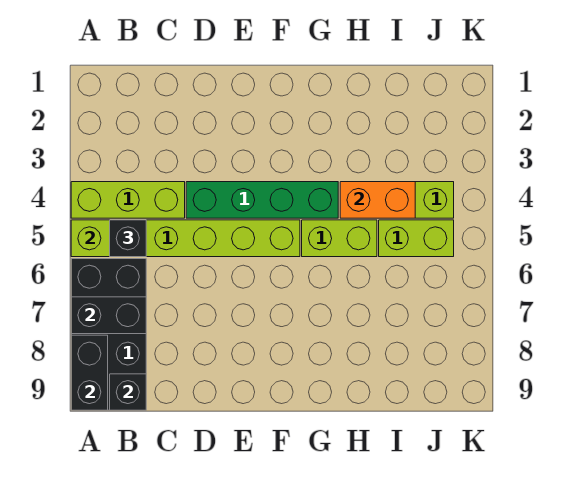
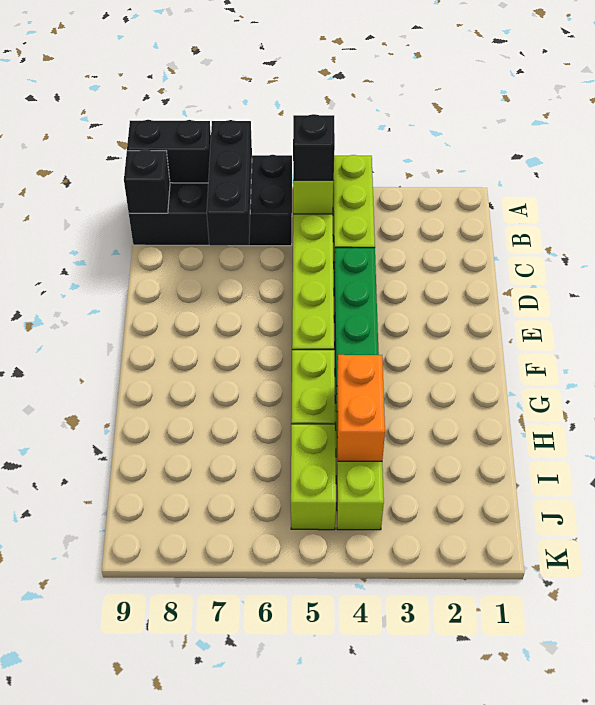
black brick A7:B7 level 2 -> black brick A7:C7 level 2

